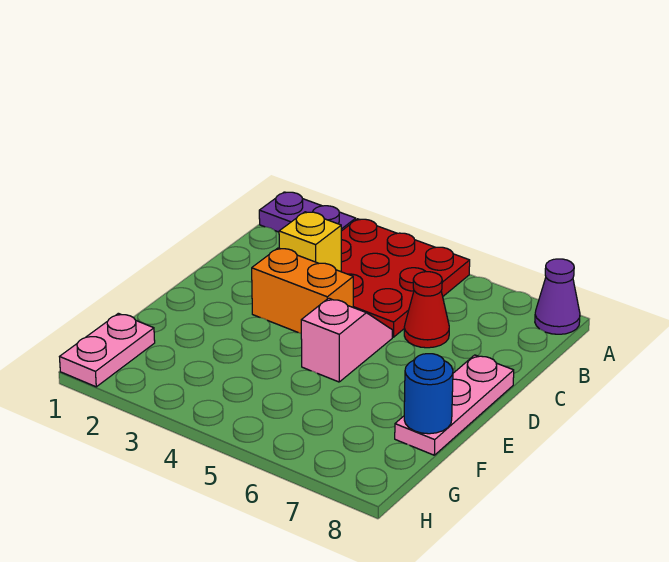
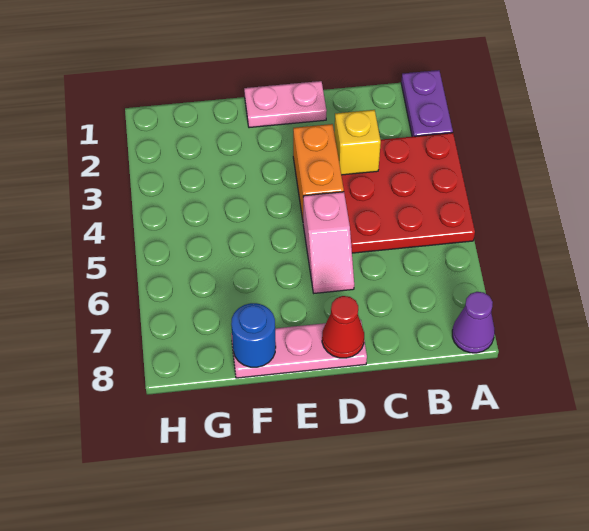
red cone C6 level 1 -> red cone D8 level 2
pink slope D5:E5 level 1 top E -> pink slope D5:D6 level 1 top 5
pink plate G1:H1 level 1 -> pink plate D1:E1 level 1

